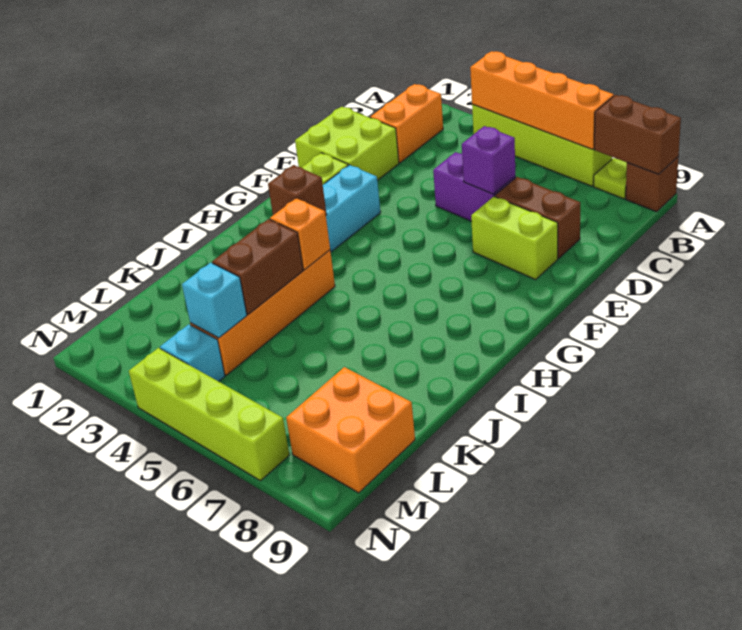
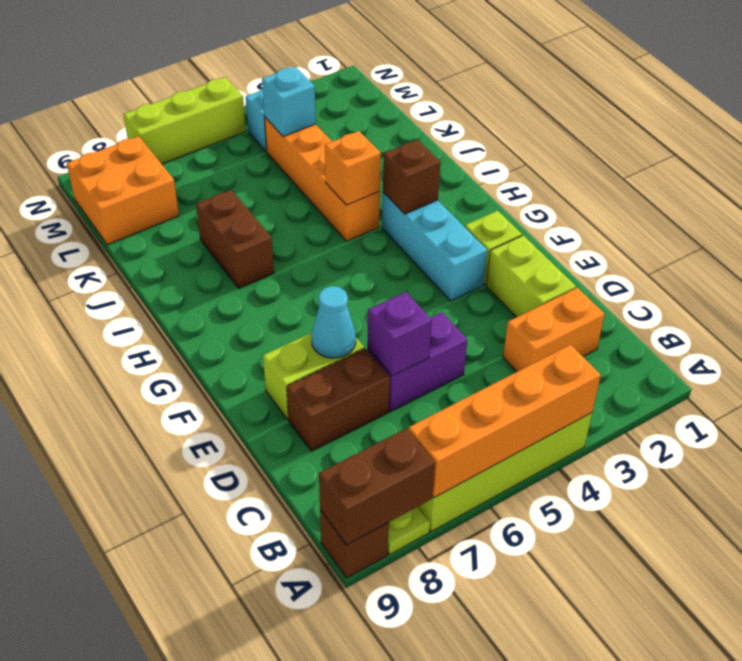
orange brick B2:C2 level 1 -> orange brick C2:C3 level 1
lime brick D1:E2 level 1 -> lime brick D2:E2 level 1
none -> cyan cone E7 level 2
brown brick J4:K4 level 2 -> brown brick I7:J7 level 1
lime brick N4:N7 level 1 -> lime brick N5:N7 level 1

